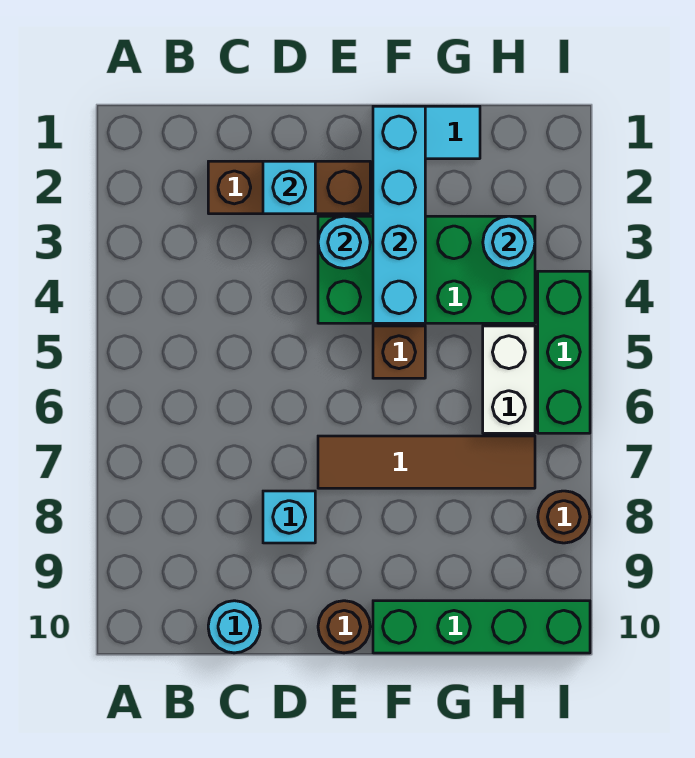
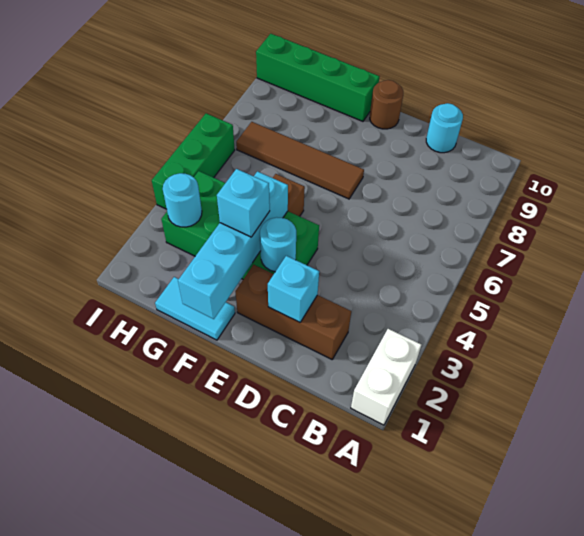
cyan brick D8 level 1 -> cyan brick F3 level 3
white brick H5:H6 level 1 -> white brick A1:A2 level 1
brown round brick I8 level 1 -> none

